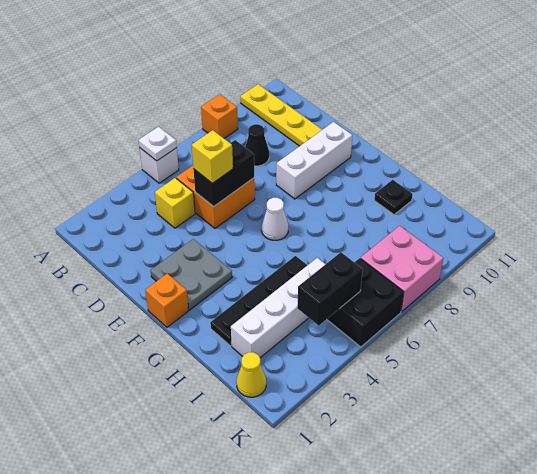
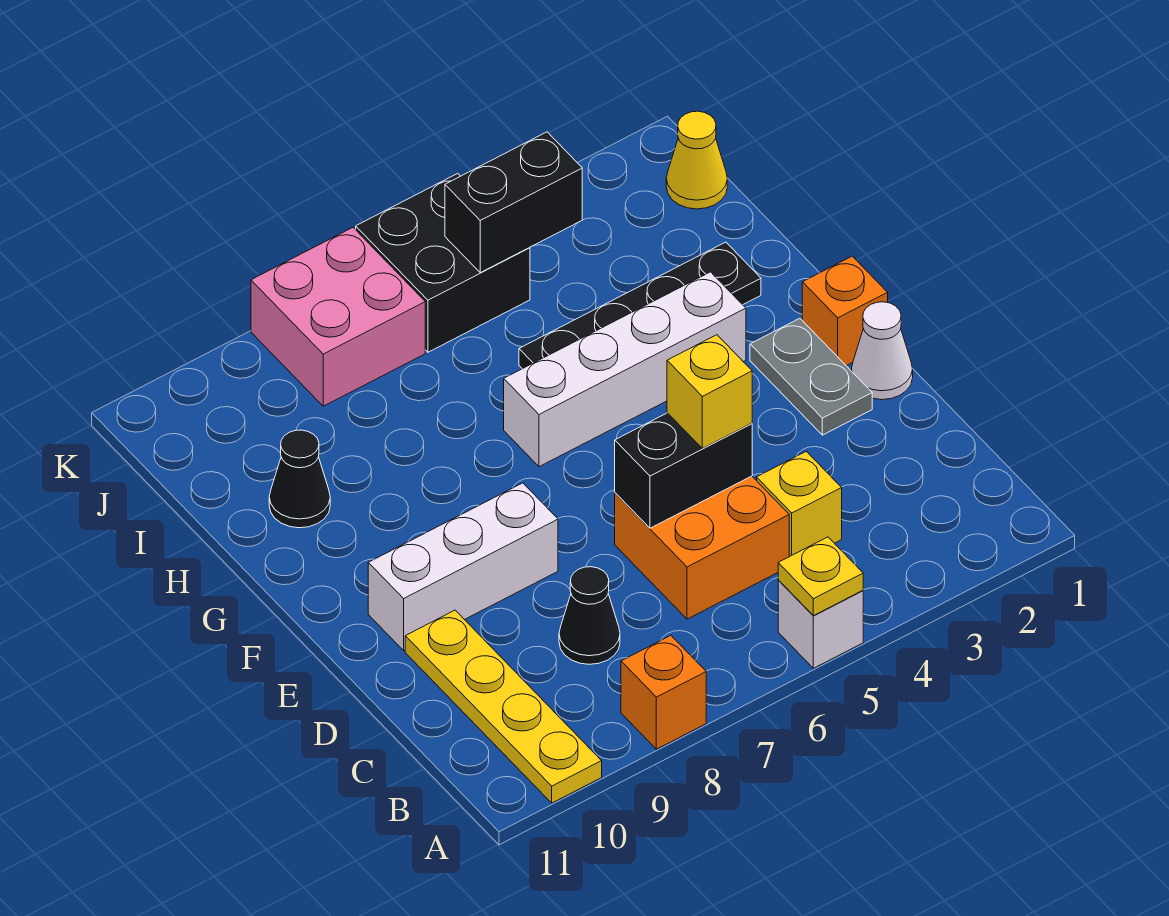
white plate A5 level 2 -> yellow plate A5 level 2
grey plate E2:F3 level 1 -> grey plate E2:F2 level 1
white cone F6 level 1 -> white cone E1 level 1
black plate H10 level 1 -> black cone H10 level 1
white brick I2:I5 level 1 -> white brick G3:G6 level 1

